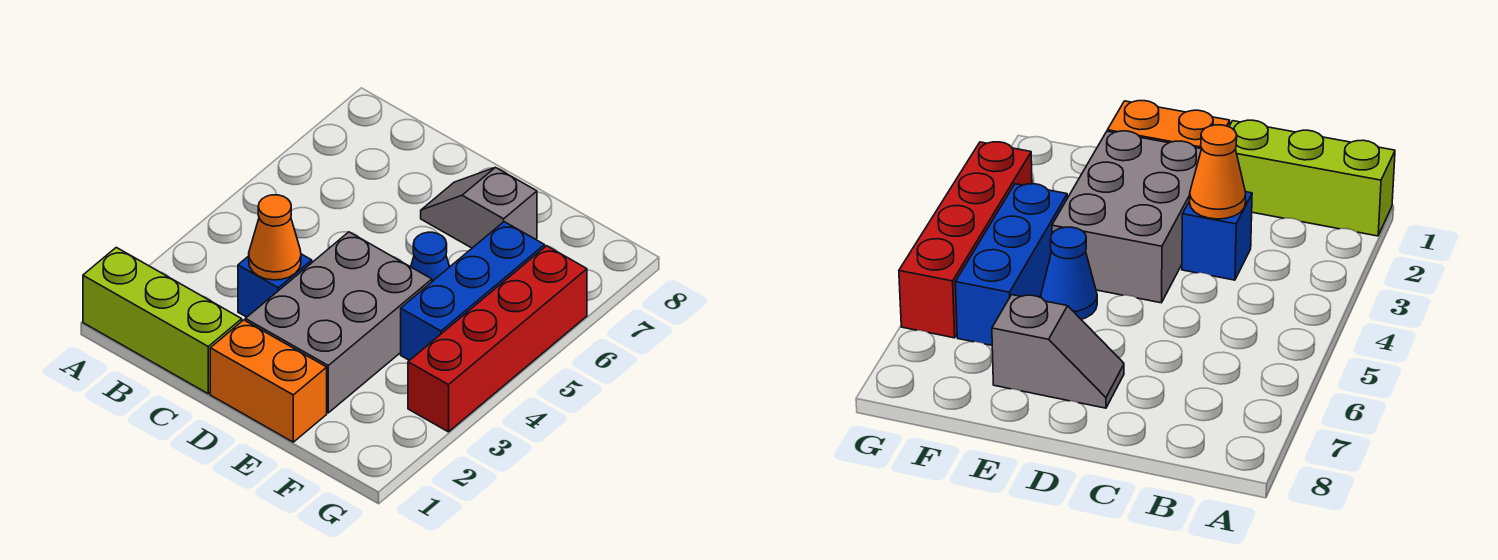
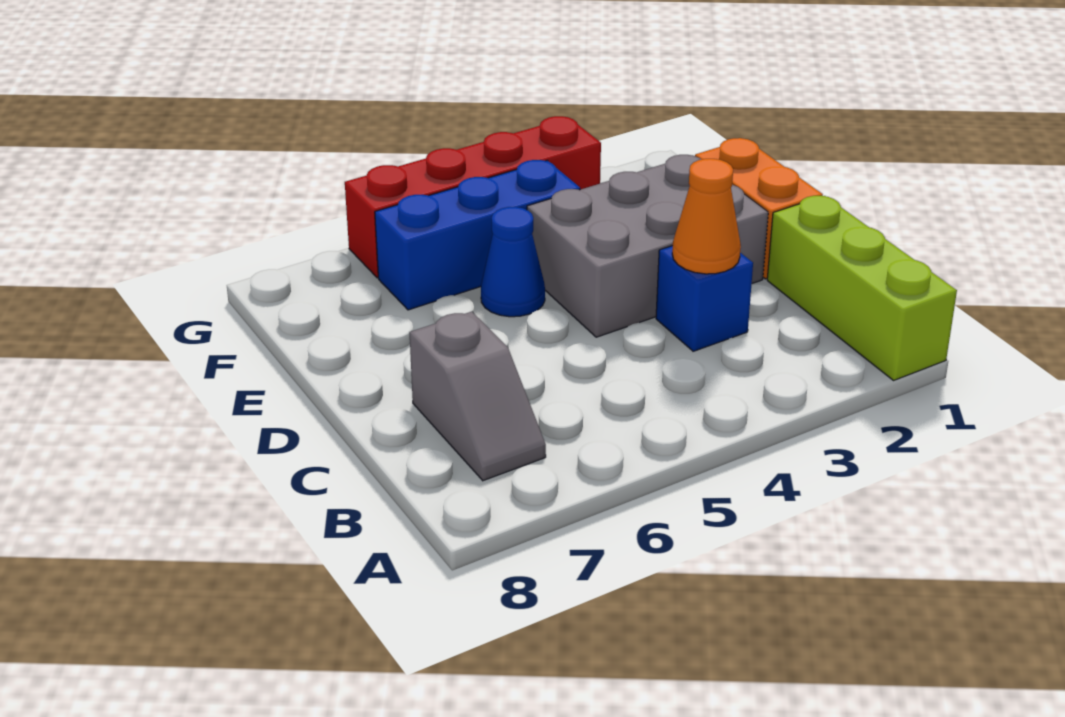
grey slope D7:E7 level 1 top E -> grey slope B7:C7 level 1 top C

